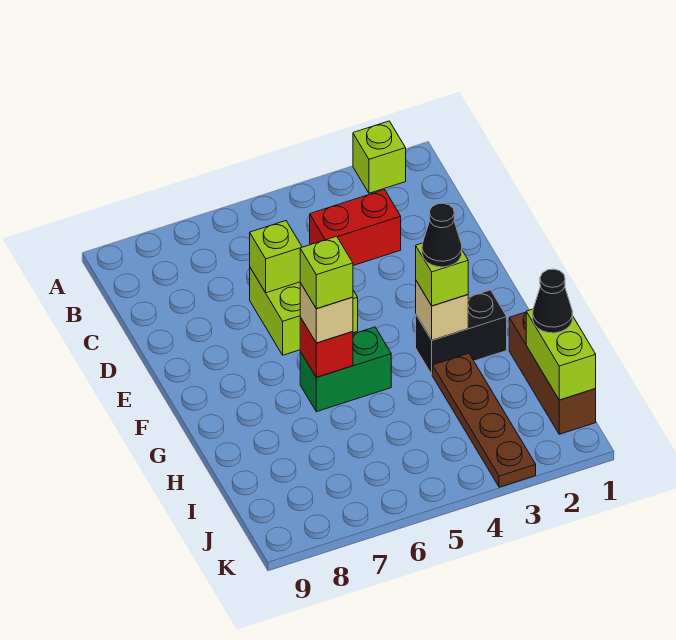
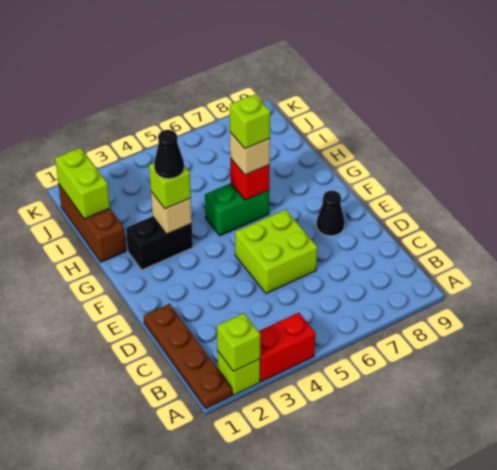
red brick C3:C4 level 1 -> red brick A3:A4 level 1
lime brick D6 level 2 -> lime brick A2 level 2
brown plate H3:K3 level 1 -> brown plate A1:D1 level 1
black cone I1 level 3 -> black cone E8 level 1

